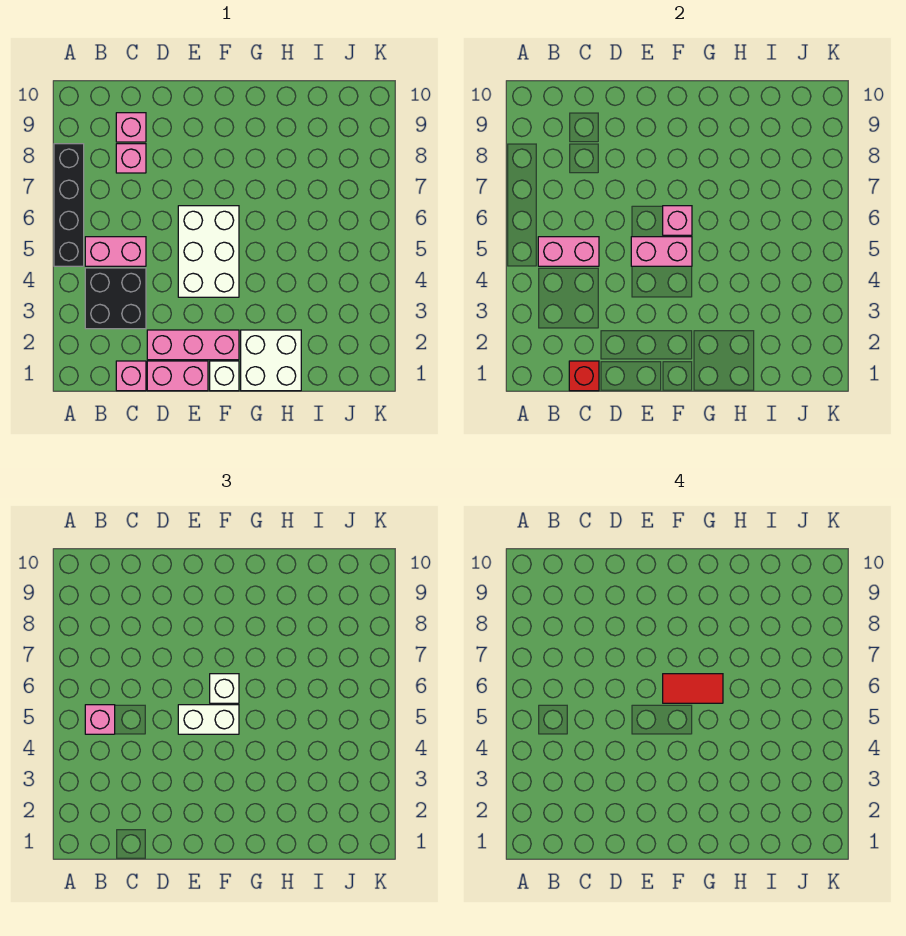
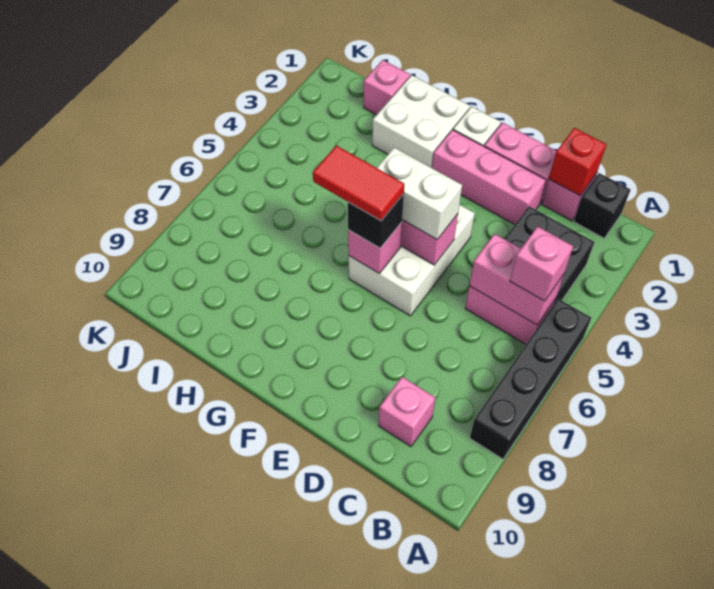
none -> black brick B1 level 1
pink brick C8 level 1 -> pink brick I1 level 1
white brick F6 level 3 -> black brick F6 level 3

